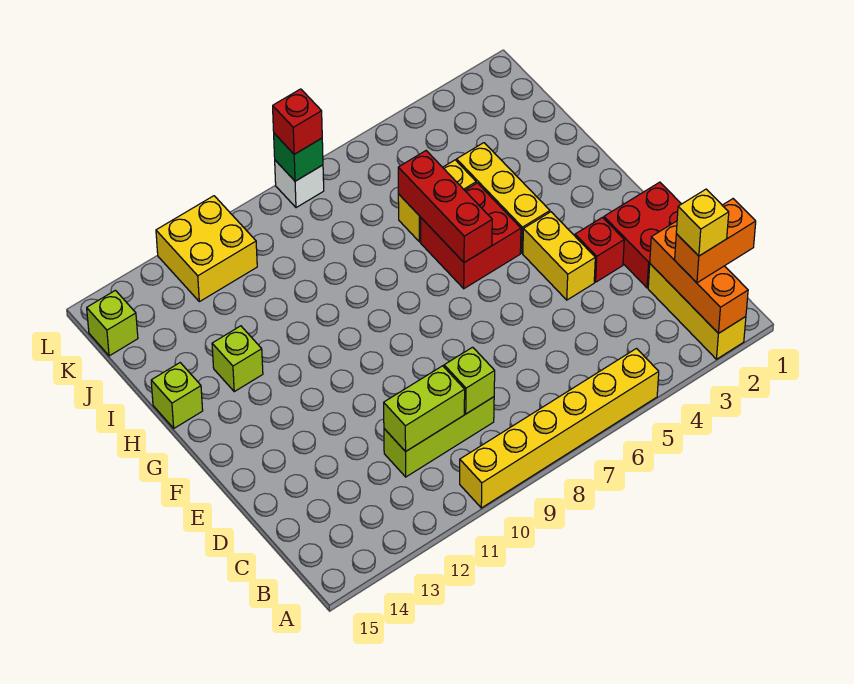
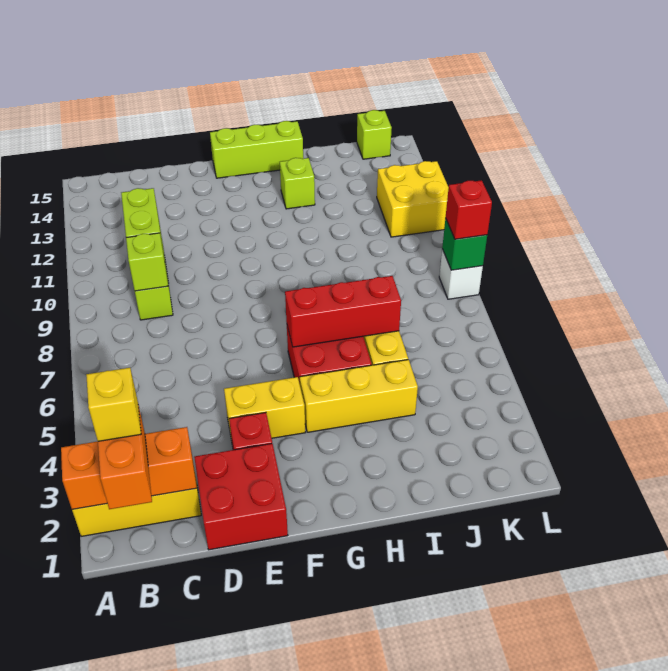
yellow brick A5:A10 level 1 -> none
lime brick H15 level 1 -> lime brick F15:H15 level 1

